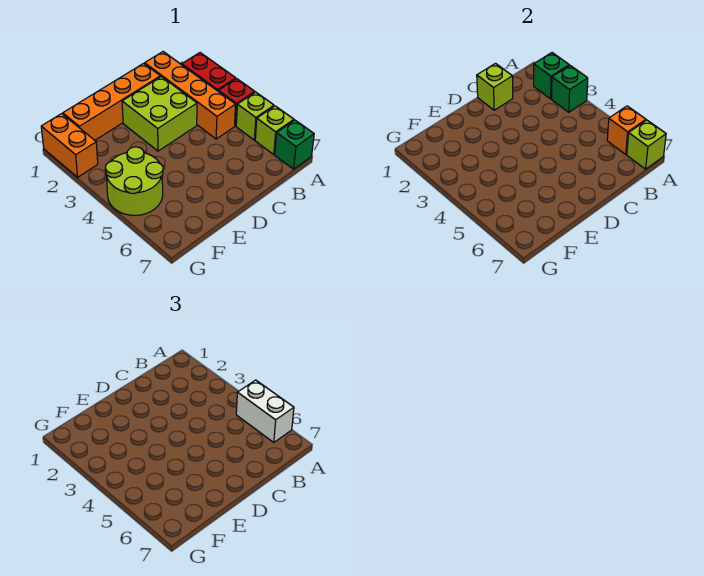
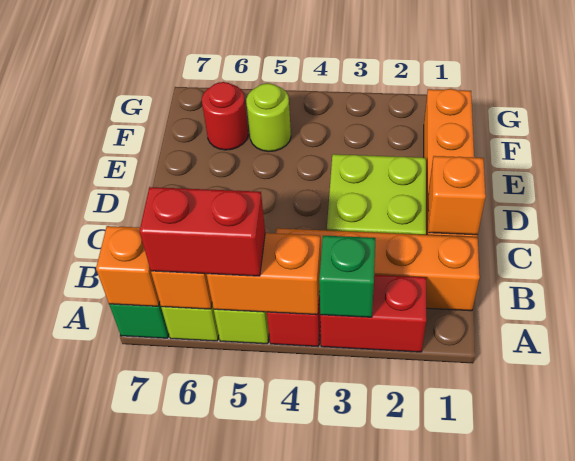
green brick A2 level 2 -> none
white brick A5:A6 level 3 -> red brick A5:A6 level 3
lime brick A7 level 2 -> orange brick A7 level 2
lime brick C1 level 2 -> orange brick C1 level 2
lime round brick F4:G5 level 1 -> lime round brick F5 level 1
none -> red round brick F6 level 1
orange brick G1:G2 level 1 -> orange brick A4:A5 level 2

